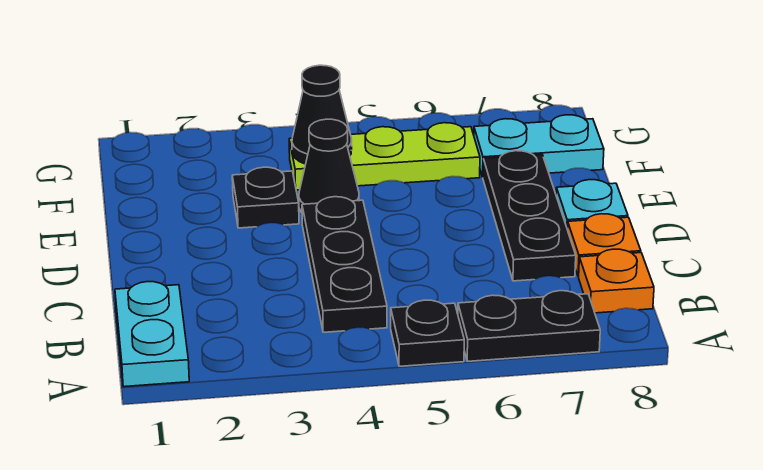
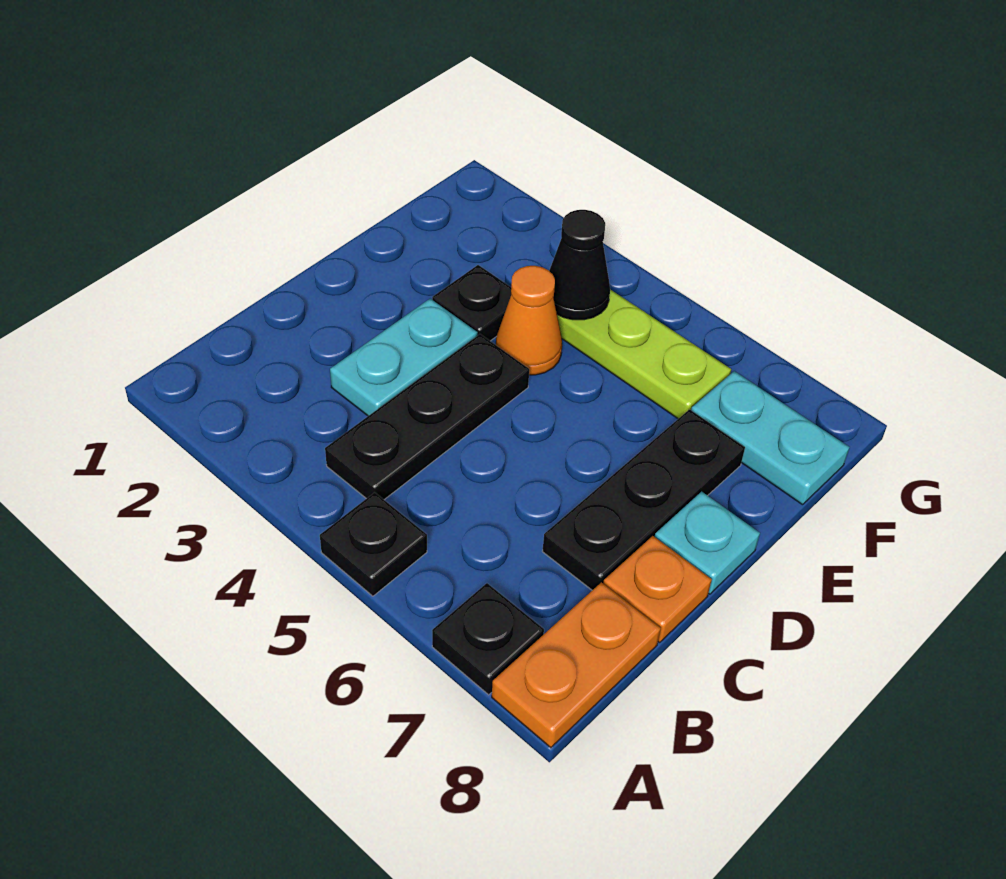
cyan plate A1:B1 level 1 -> cyan plate C3:D3 level 1
black plate A6:A7 level 1 -> black plate A7 level 1
orange plate B8 level 1 -> orange plate A8:B8 level 1
black cone E4 level 1 -> orange cone E4 level 1

